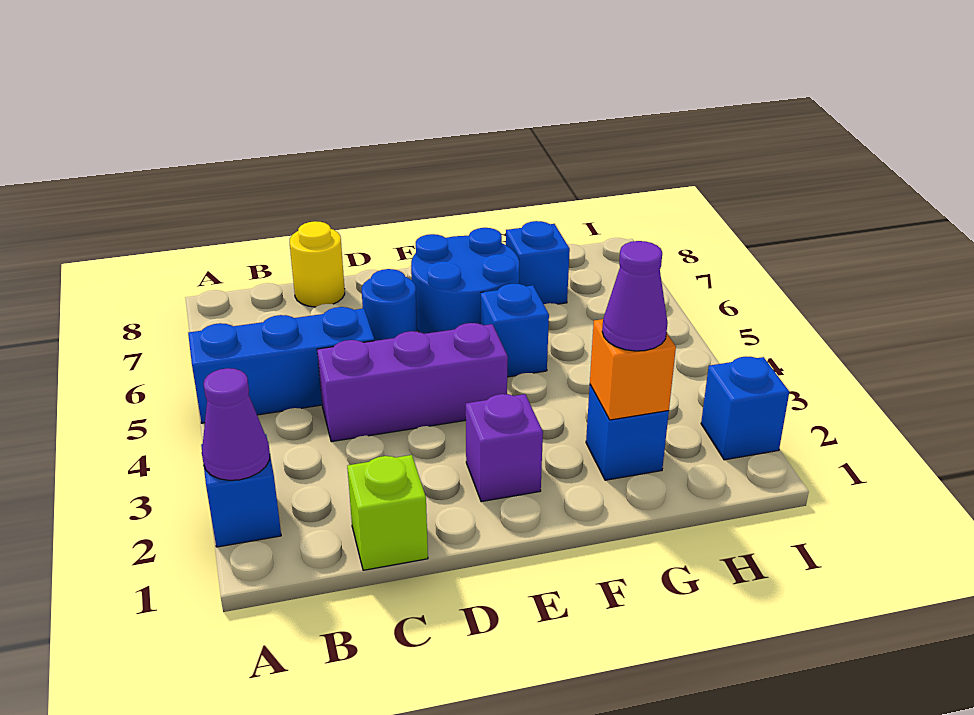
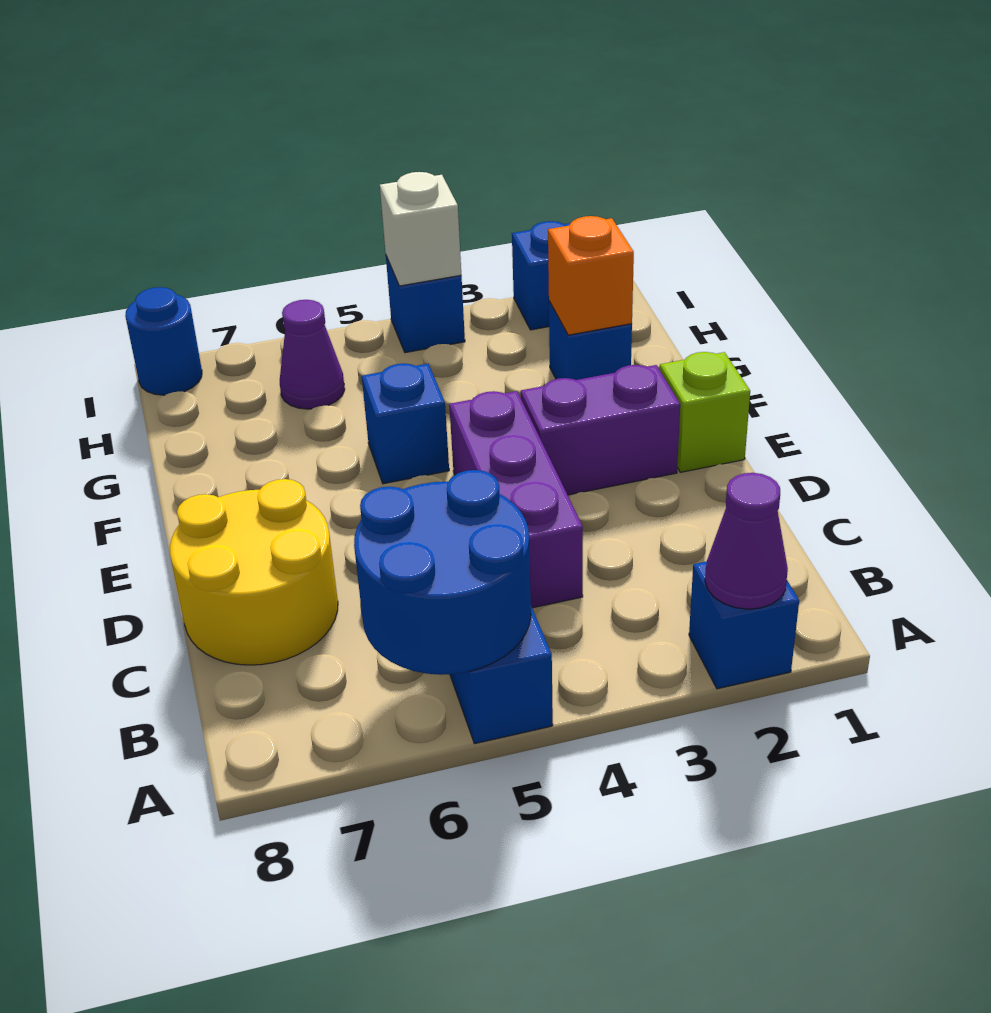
lime brick C1 level 1 -> lime brick E1 level 1
yellow round brick C8 level 1 -> yellow round brick C7:D8 level 1
blue round brick D6 level 1 -> blue round brick I8 level 1
purple brick E2 level 1 -> purple brick E2:E3 level 1
blue round brick E6:F7 level 1 -> blue round brick A5:B6 level 2
purple cone G2 level 3 -> purple cone H6 level 1
blue brick G7 level 1 -> blue brick I4 level 1
none -> white brick I4 level 2

